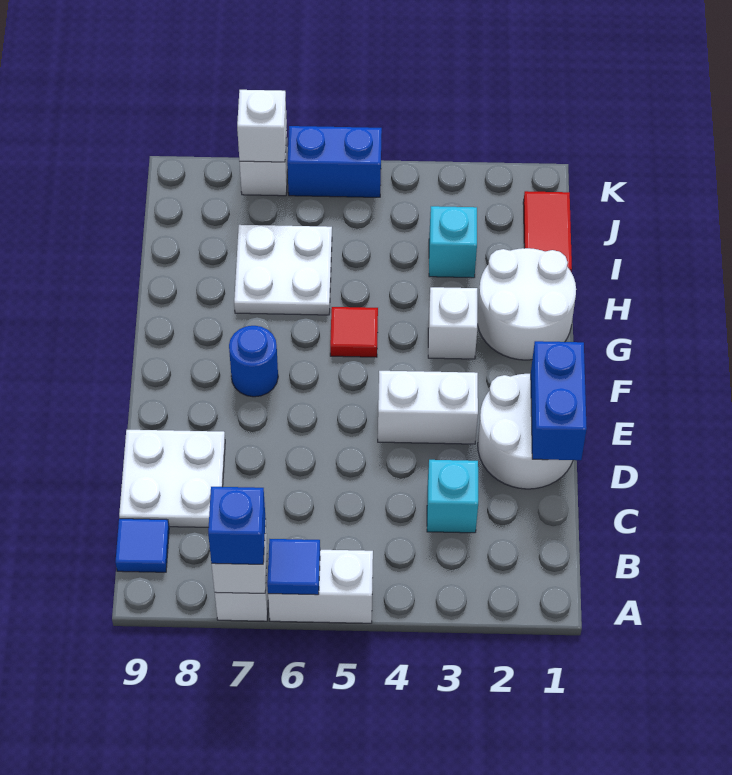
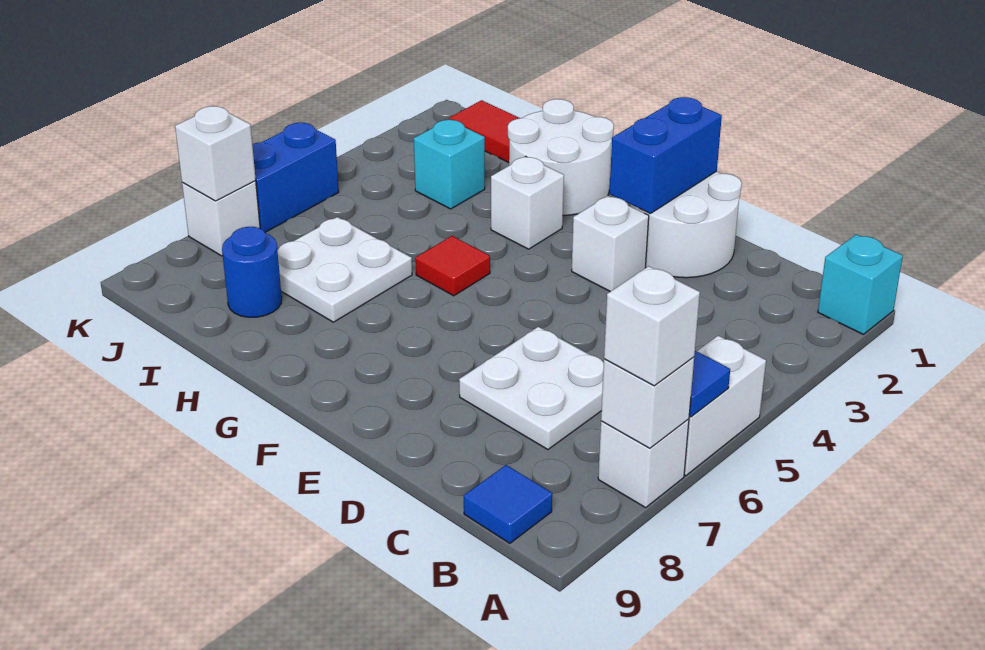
blue brick A7 level 3 -> white brick A7 level 3
cyan brick C3 level 1 -> cyan brick A1 level 1
white plate C8:D9 level 1 -> white plate C6:D7 level 1
blue brick D1:E1 level 2 -> blue brick E1:E2 level 2
white brick E3:E4 level 1 -> white brick E3 level 1
blue round brick F7 level 1 -> blue round brick I8 level 1

